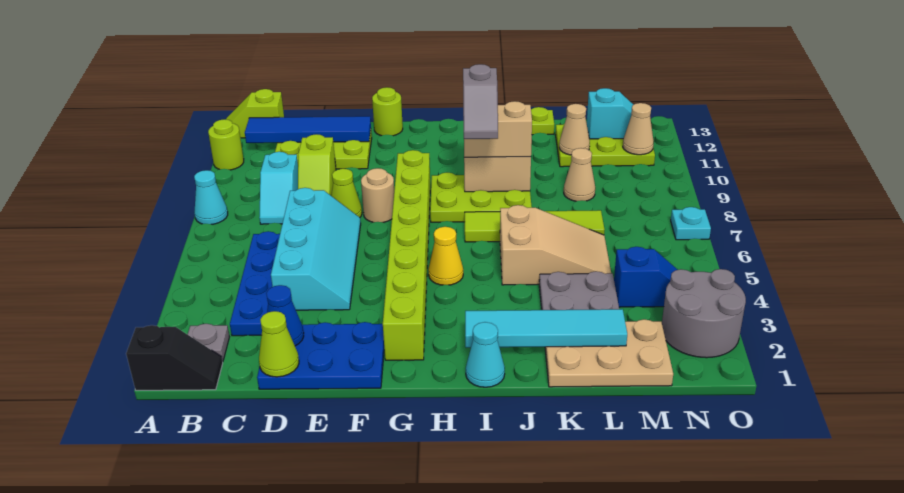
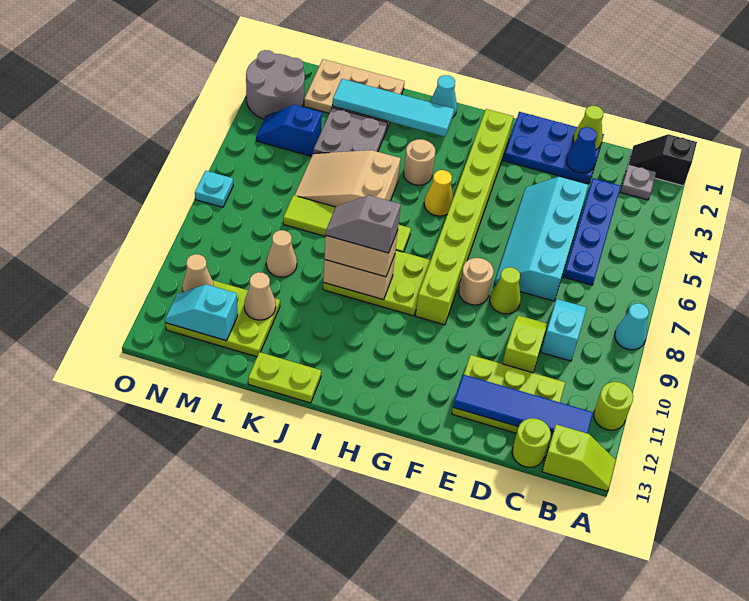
lime round brick F13 level 1 -> lime round brick C13 level 1
none -> tan round brick I4 level 1
grey slope I8:I9 level 4 top 9 -> grey slope I9:J9 level 4 top I

